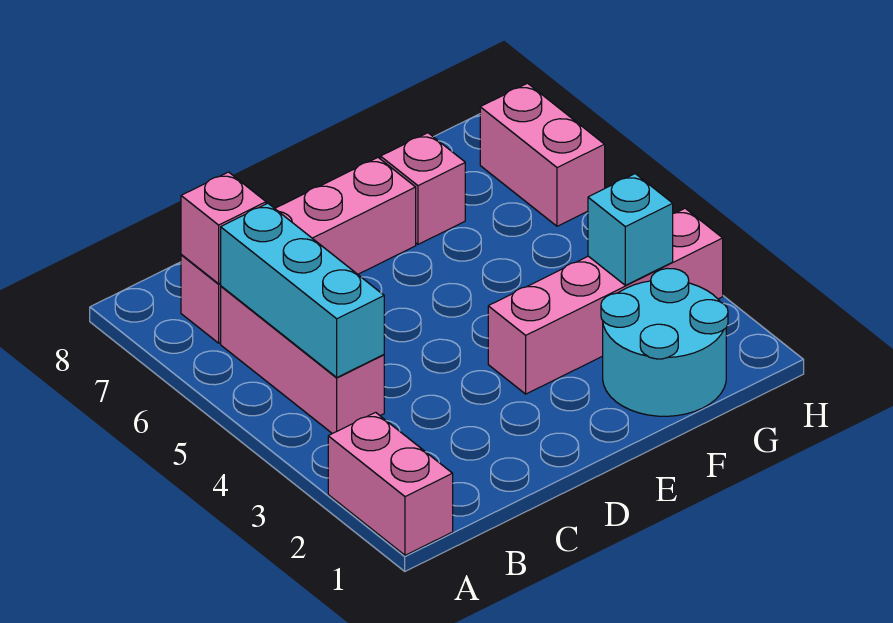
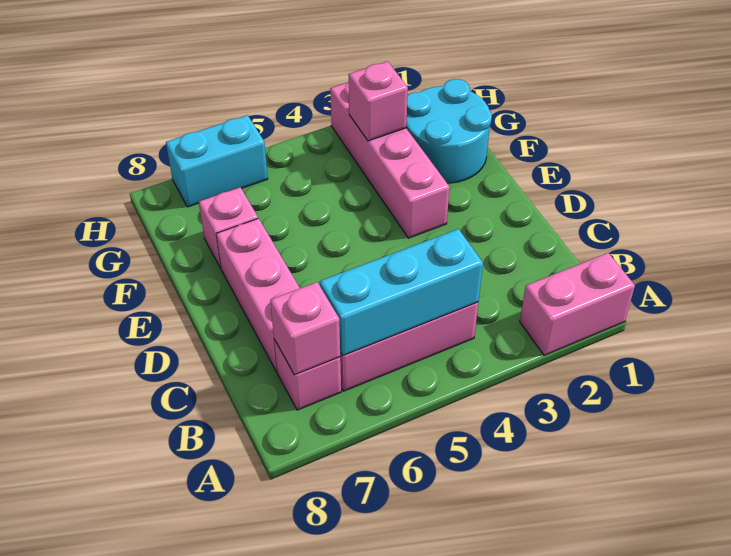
cyan brick G3 level 2 -> pink brick G3 level 2
pink brick H6:H7 level 1 -> cyan brick H6:H7 level 1

